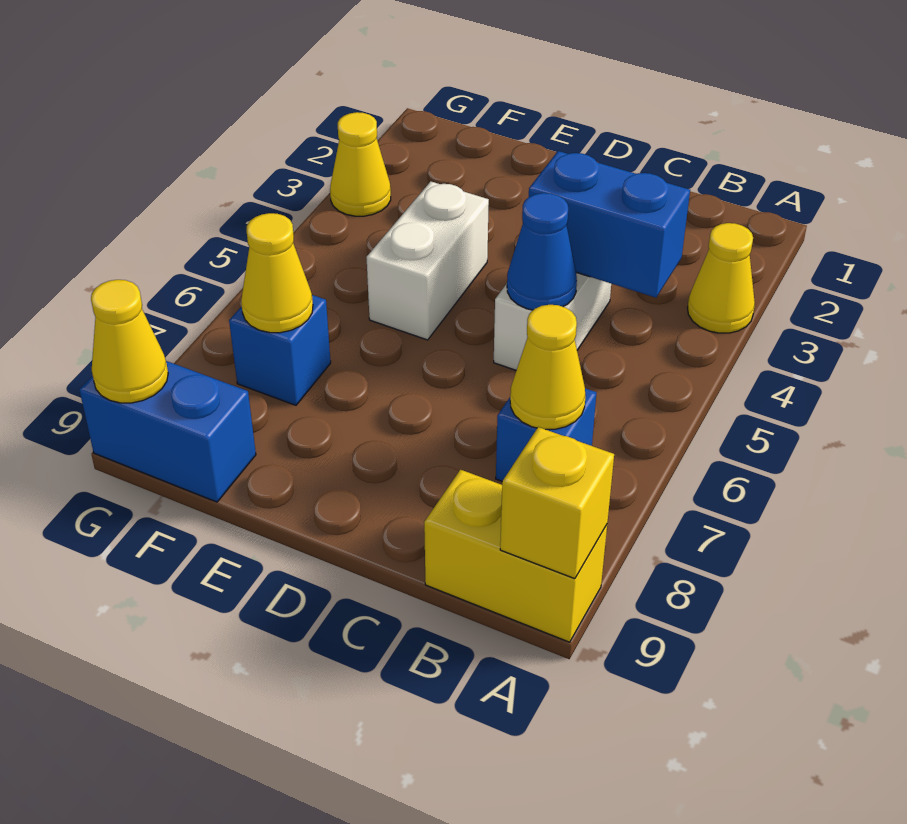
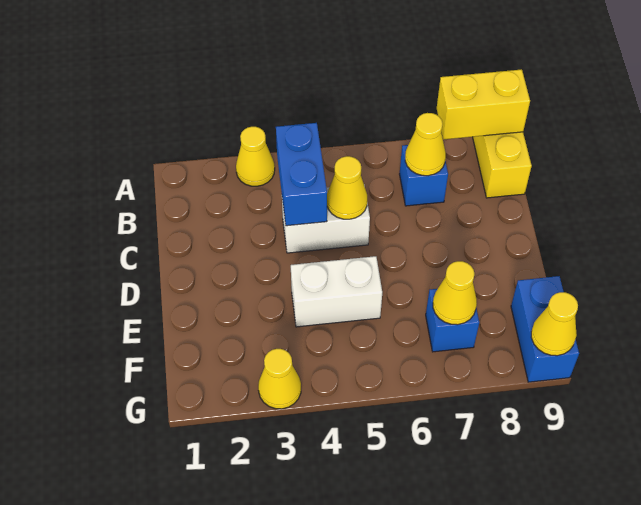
yellow brick A9 level 2 -> yellow brick A8:A9 level 2
blue cone C5 level 2 -> yellow cone C5 level 2

